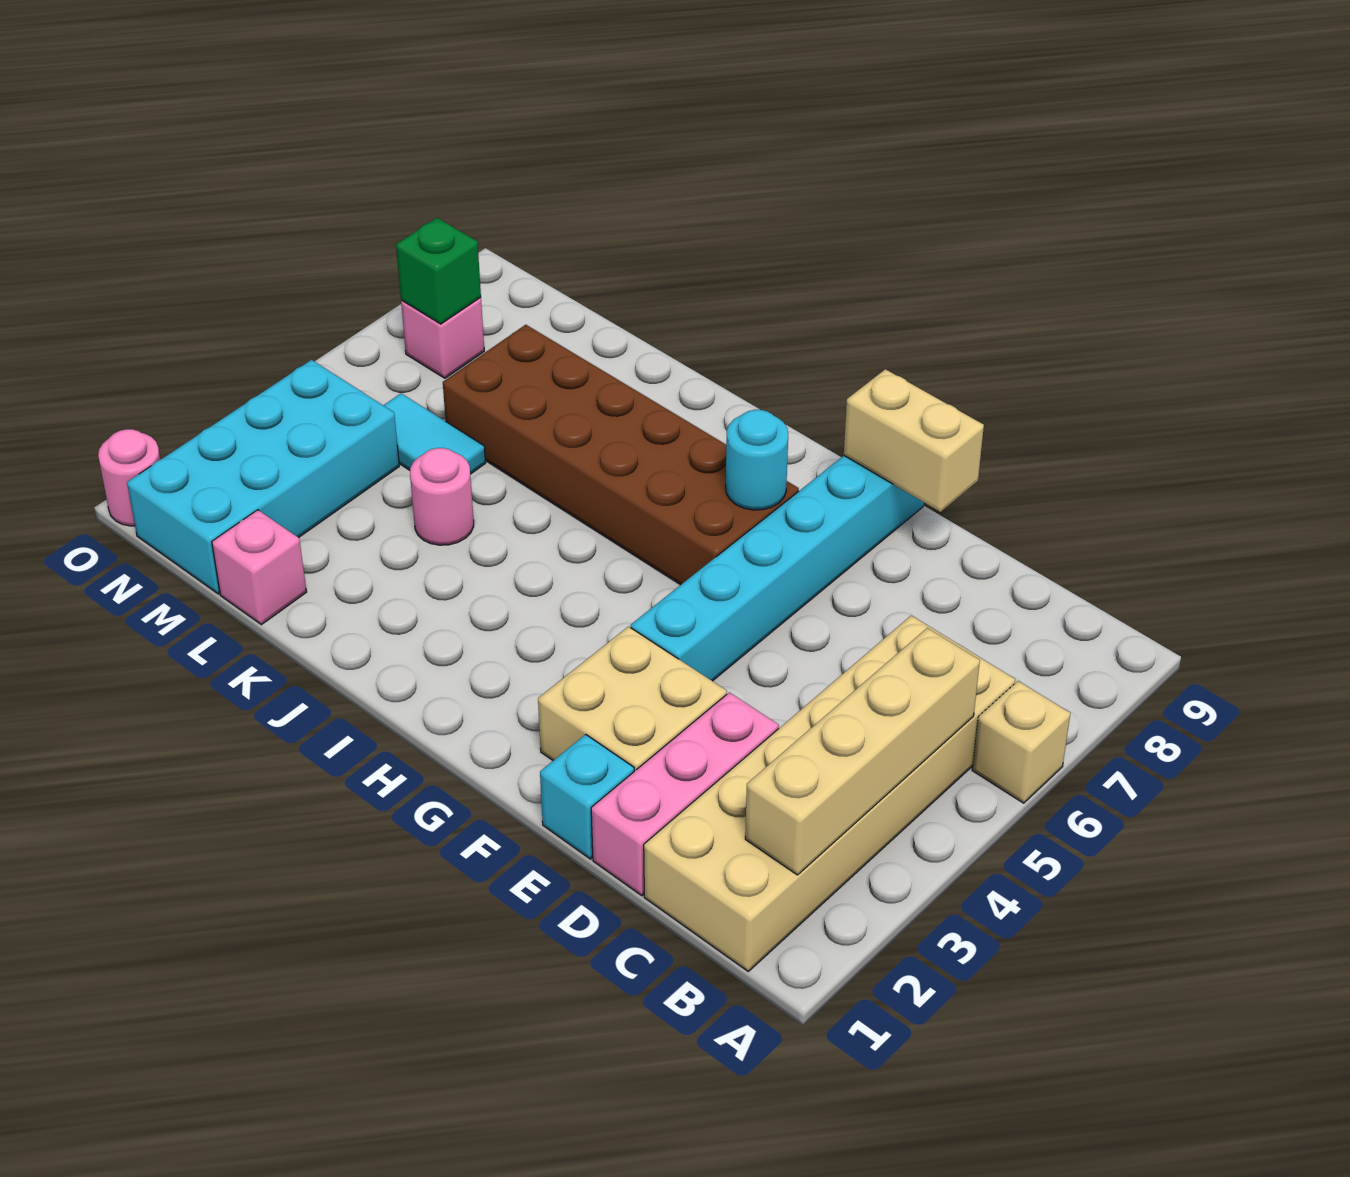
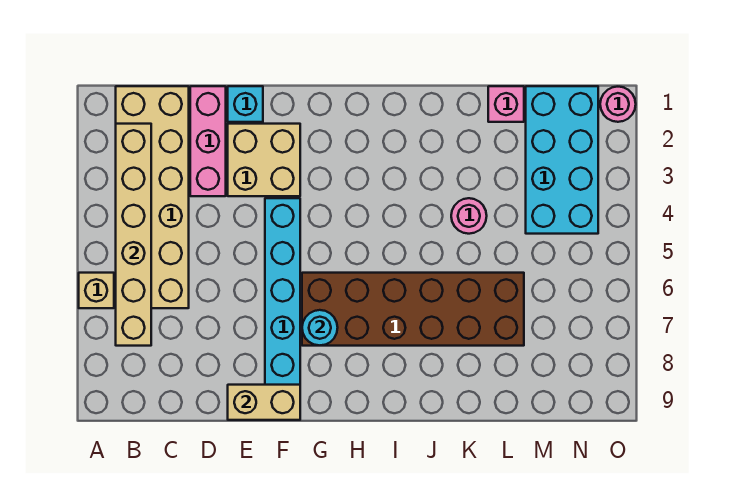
tan brick B2:B5 level 2 -> tan brick B2:B7 level 2
cyan tile L5:M5 level 1 -> none
pink brick N7 level 1 -> none
green brick N7 level 2 -> none

